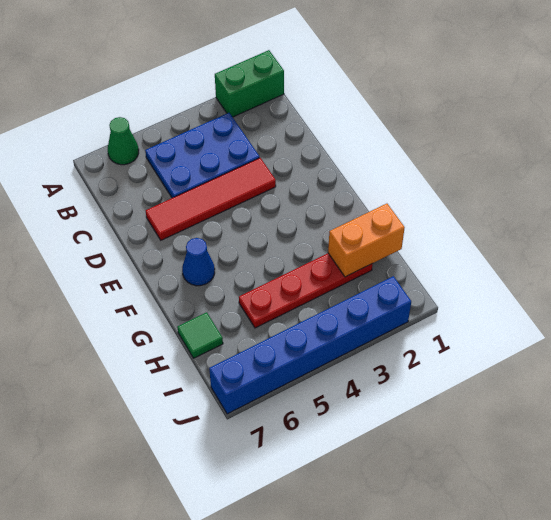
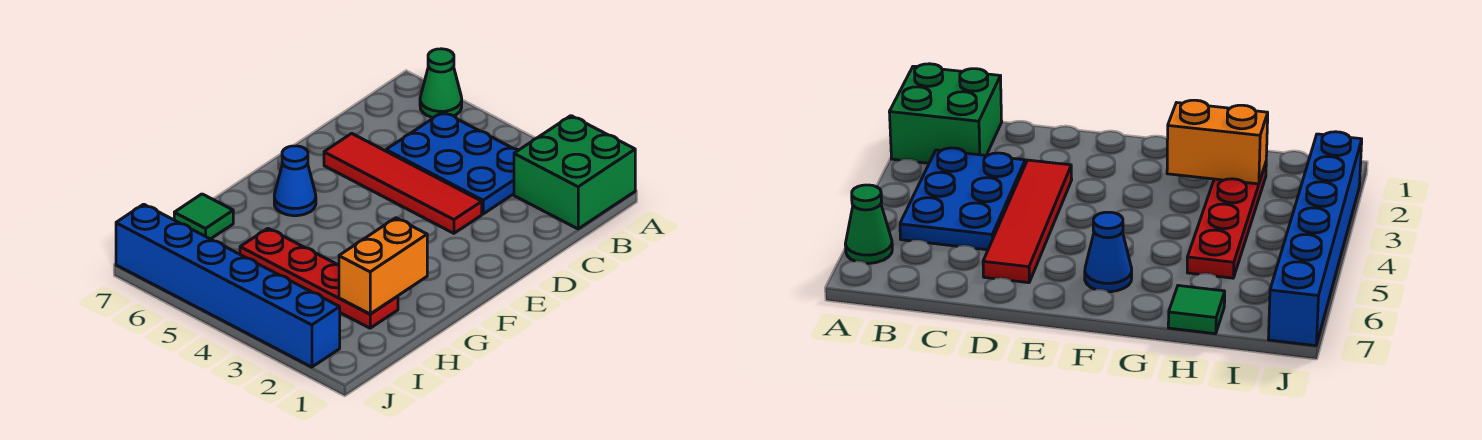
green brick A1:A2 level 1 -> green brick A1:B2 level 1
orange brick H1:H2 level 2 -> orange brick G2:H2 level 2

